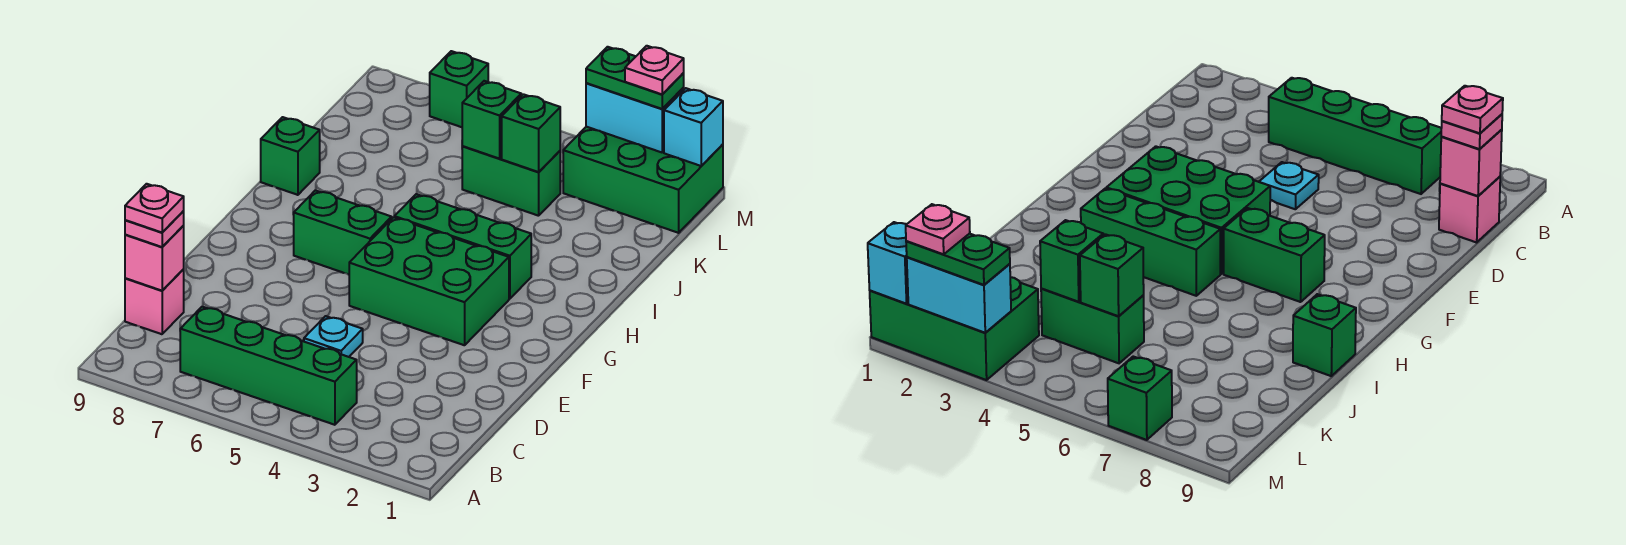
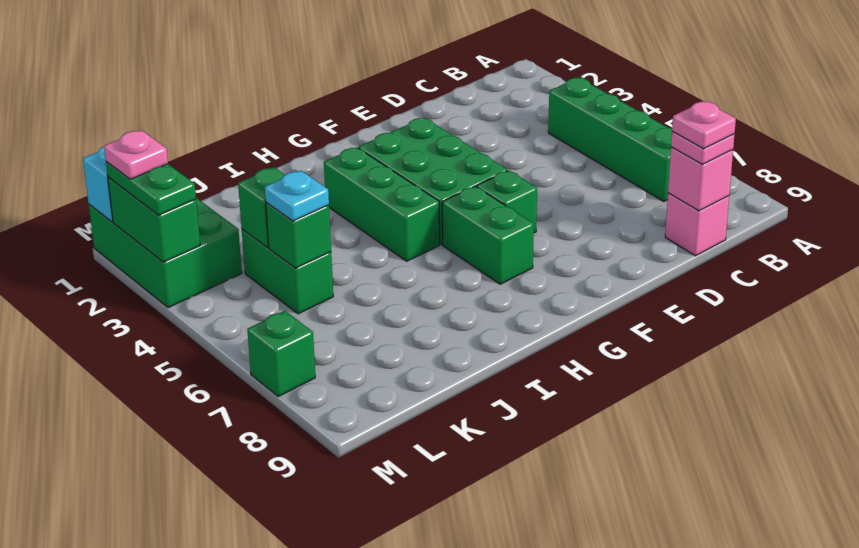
cyan plate D5 level 1 -> cyan plate K5 level 3
green brick I9 level 1 -> green brick F6 level 1
cyan brick M2:M3 level 2 -> green brick M2:M3 level 2

